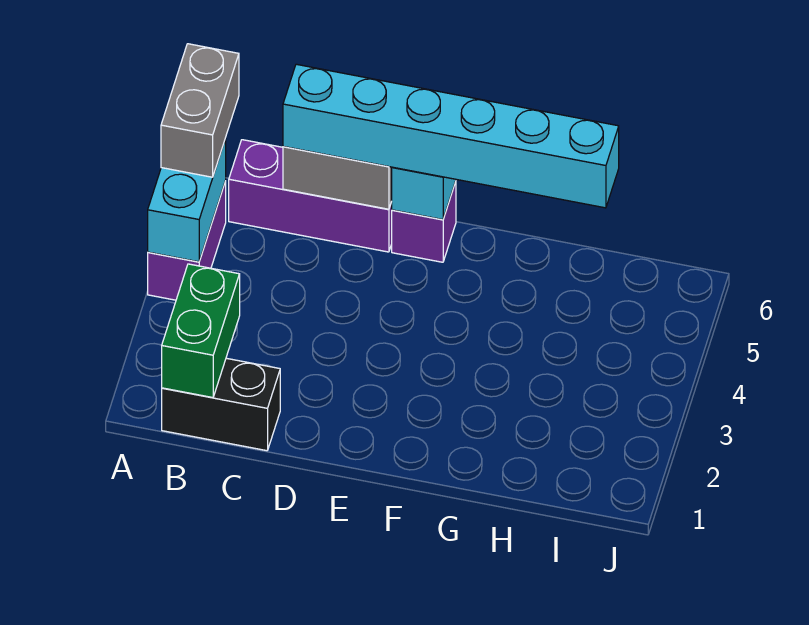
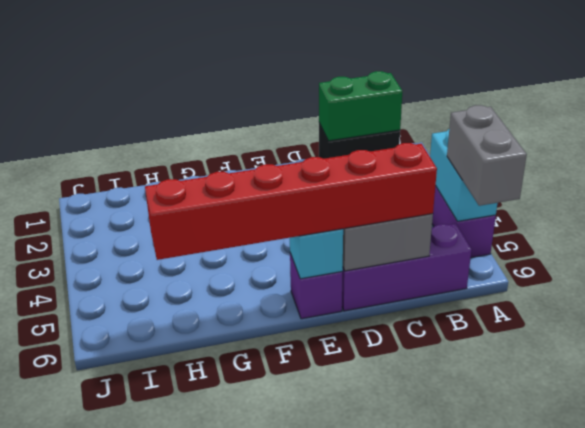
green brick B1:B2 level 2 -> green brick B1:C1 level 2
cyan brick C6:H6 level 3 -> red brick C6:H6 level 3

